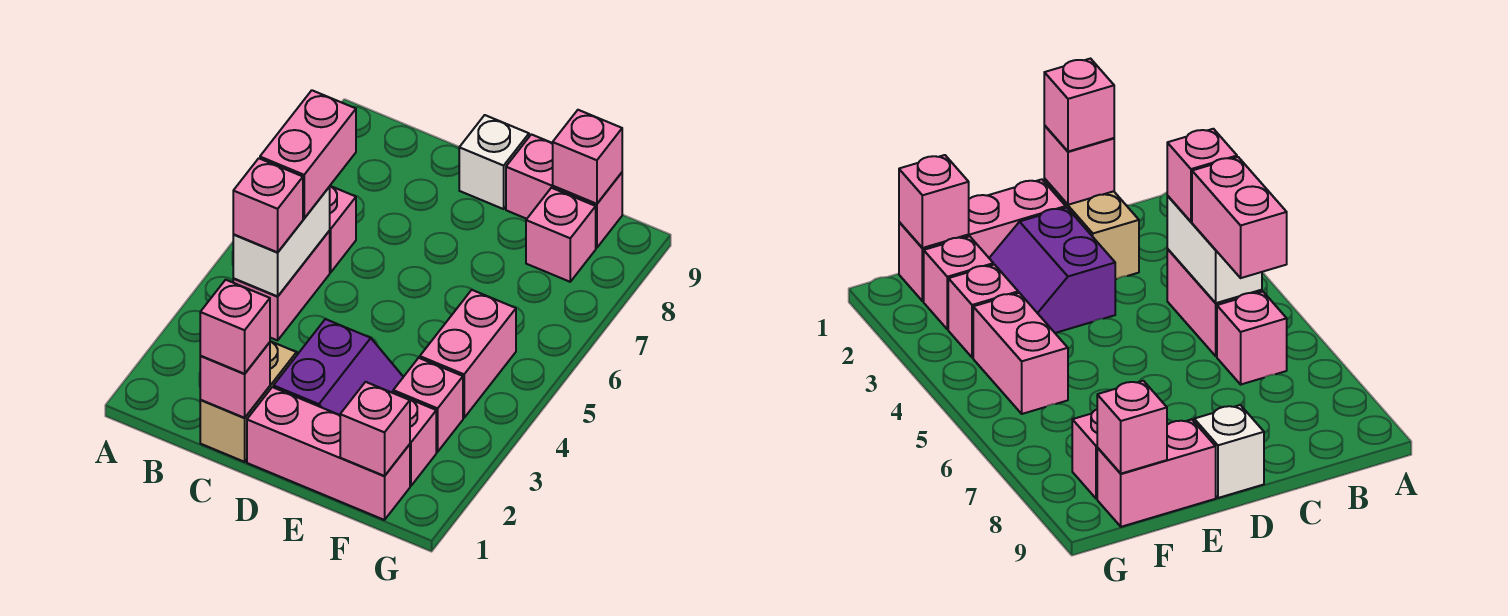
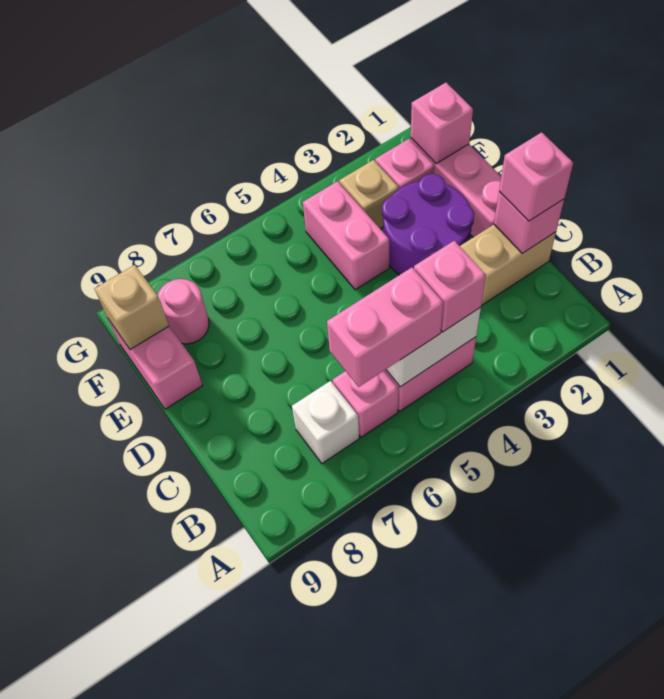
purple slope D2:E3 level 1 top D -> purple round brick D2:E3 level 1
white brick D9 level 1 -> white brick B7 level 1
pink brick F3 level 1 -> tan brick F3 level 1
pink brick F4:F5 level 1 -> pink brick E4:F4 level 1
pink brick F8 level 1 -> pink round brick F8 level 1
pink brick F9 level 2 -> tan brick F9 level 2

